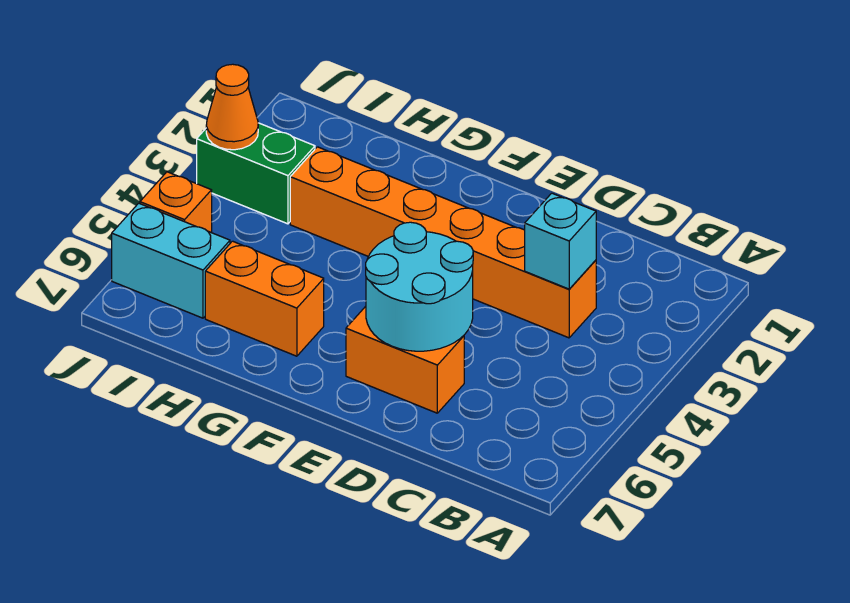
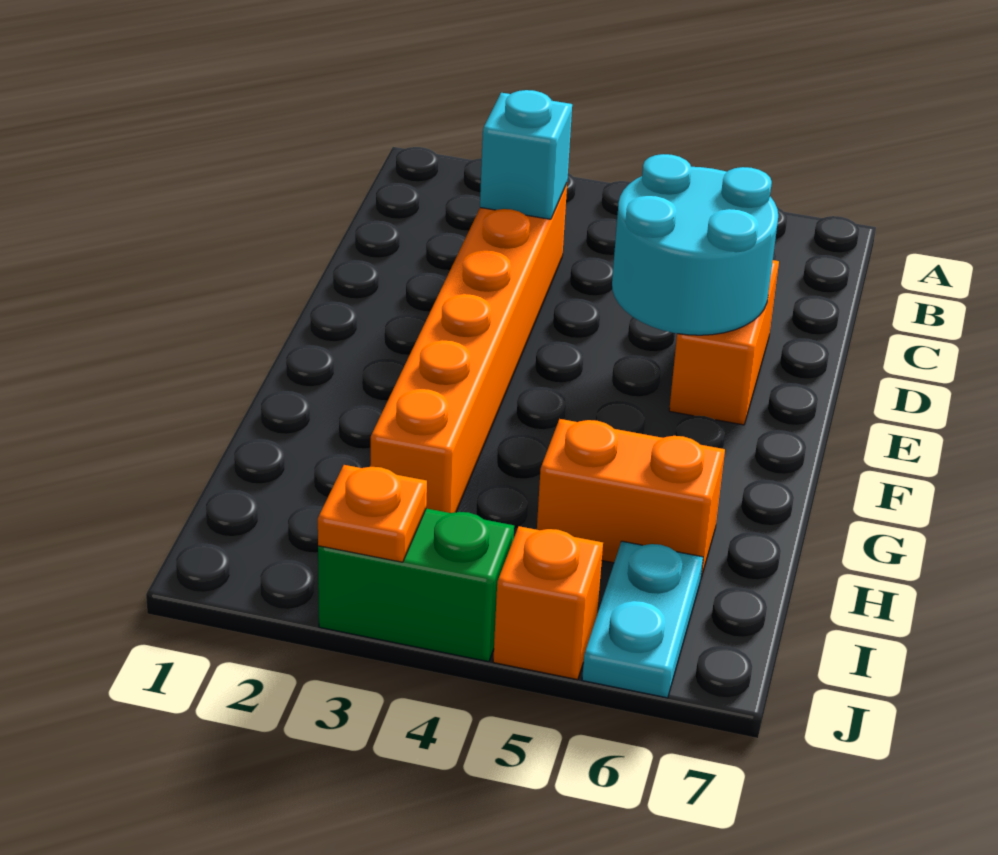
orange brick G6:H6 level 1 -> orange brick H5:H6 level 1
green brick I3:J3 level 1 -> green brick J3:J4 level 1
cyan brick I6:J6 level 1 -> cyan plate I6:J6 level 1
orange cone J3 level 2 -> orange plate J3 level 2

